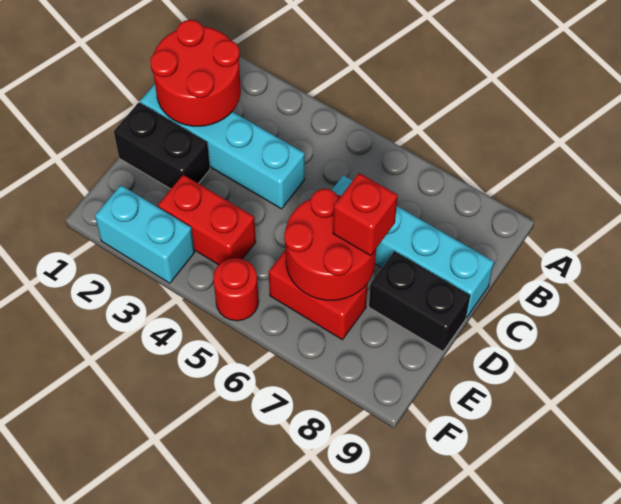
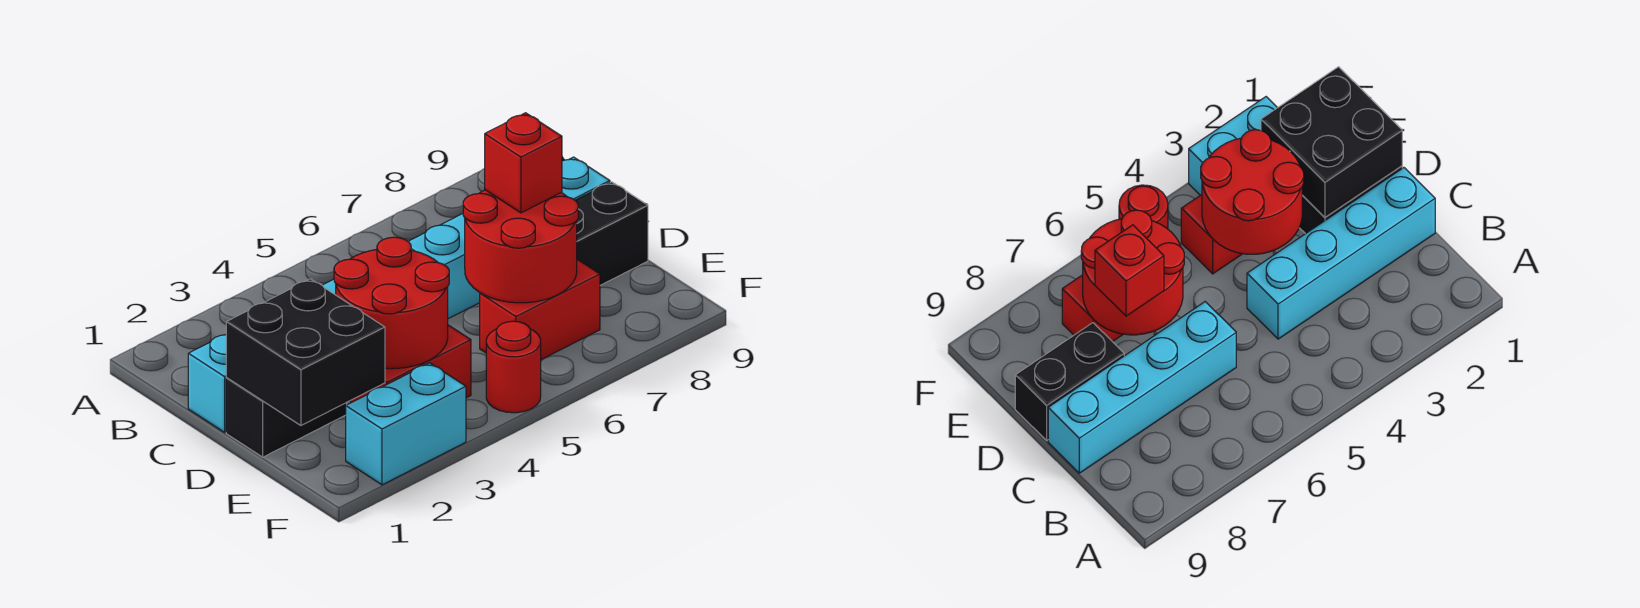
red round brick B1:C2 level 2 -> red round brick D3:E4 level 2
none -> black brick D1:E2 level 2

